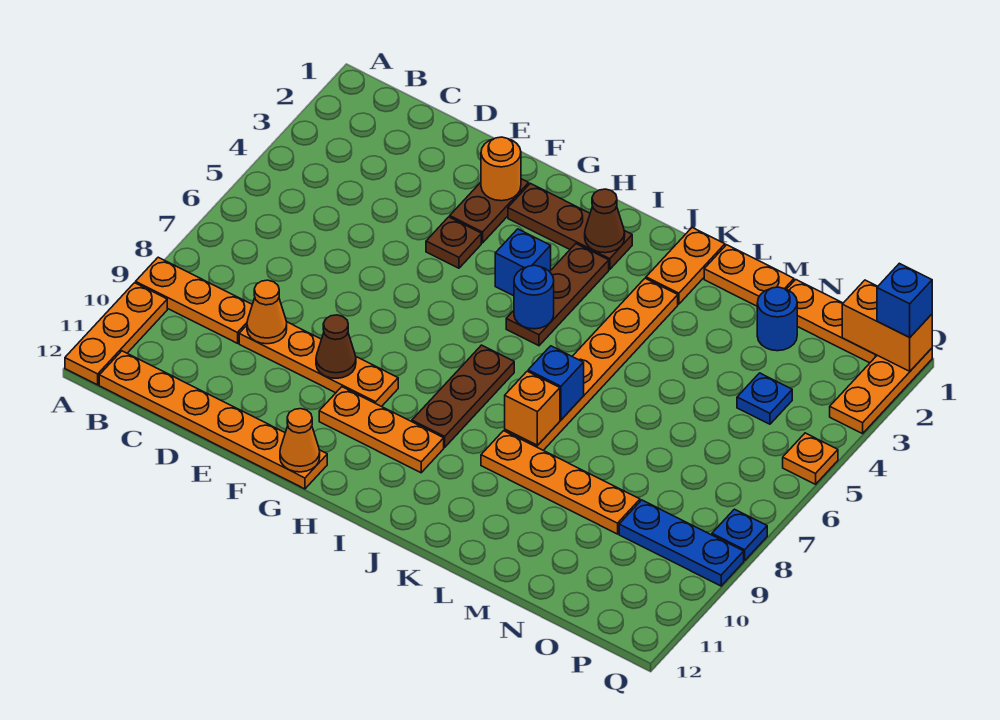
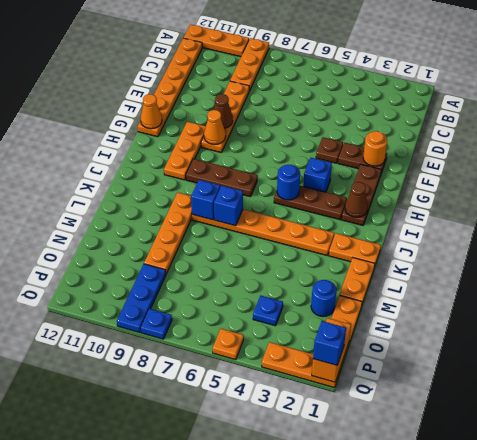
orange cone D9 level 2 -> orange cone G9 level 2
orange brick K8 level 2 -> blue brick K8 level 2

